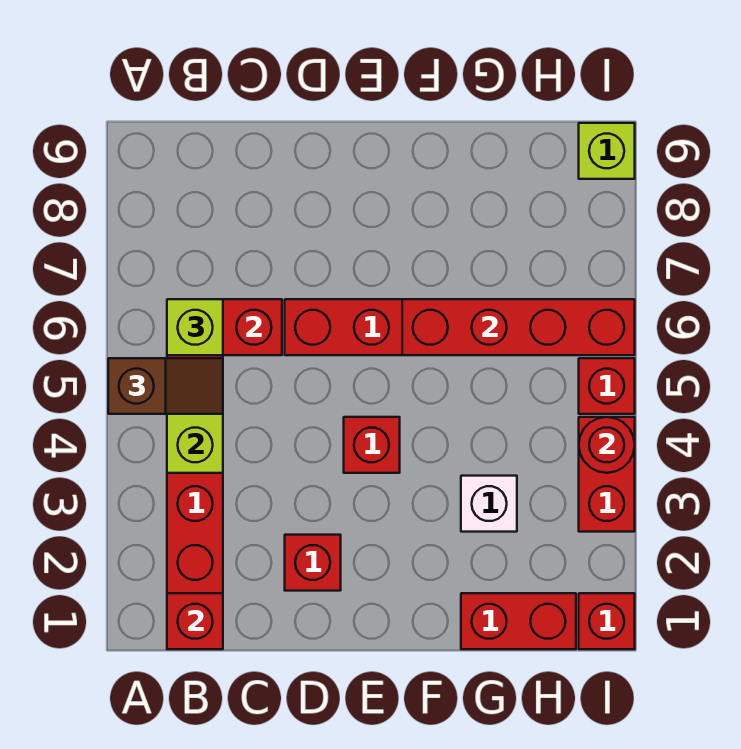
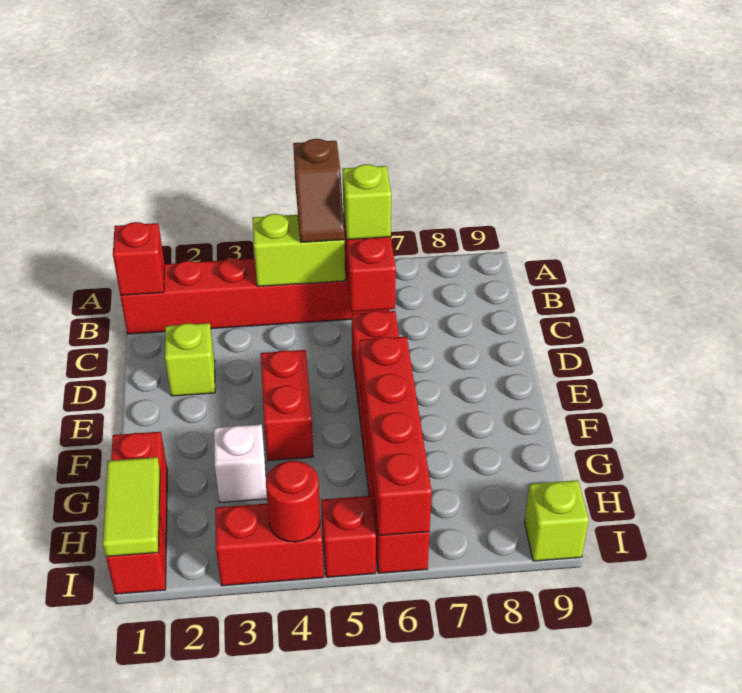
red brick D2 level 1 -> lime brick D2 level 1
red brick E4 level 1 -> red brick E4:F4 level 1
none -> lime tile H1:I1 level 2

